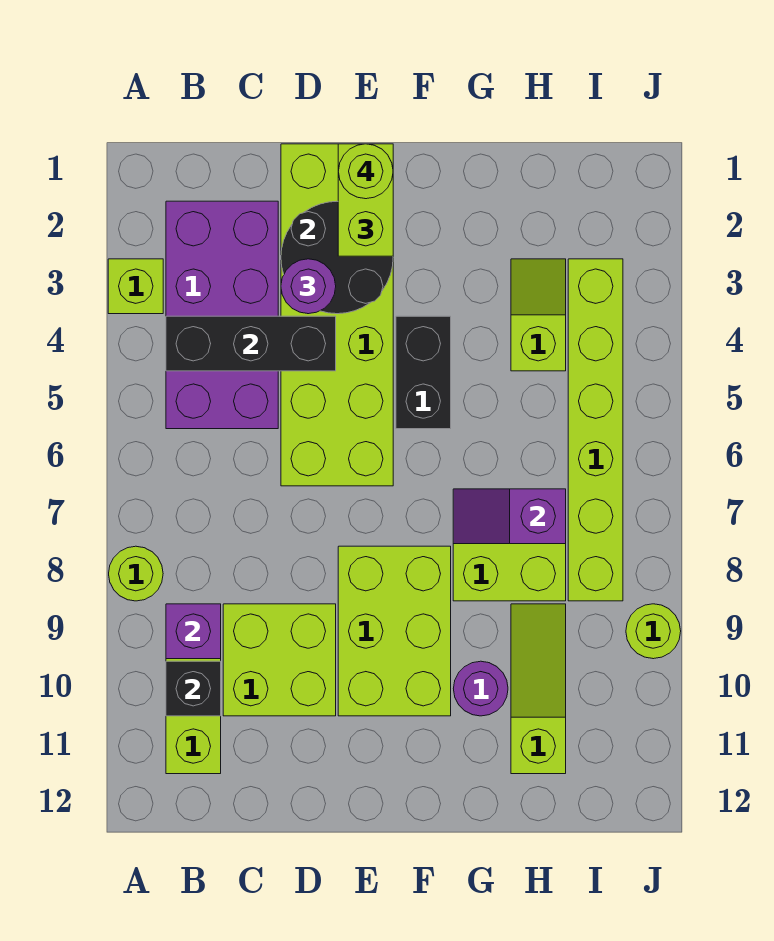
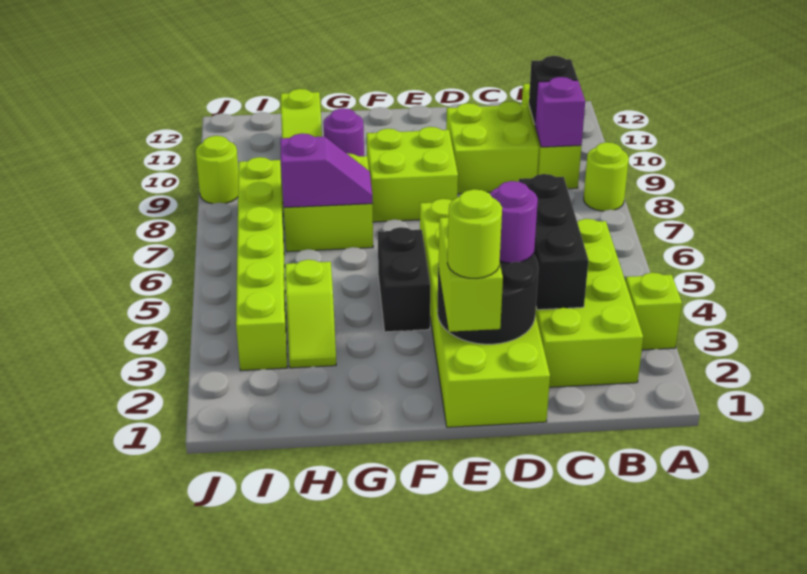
purple brick B2:C5 level 1 -> lime brick B2:C5 level 1
black brick B4:D4 level 2 -> black brick C3:C5 level 2
lime brick E8:F10 level 1 -> lime brick E8:F9 level 1

